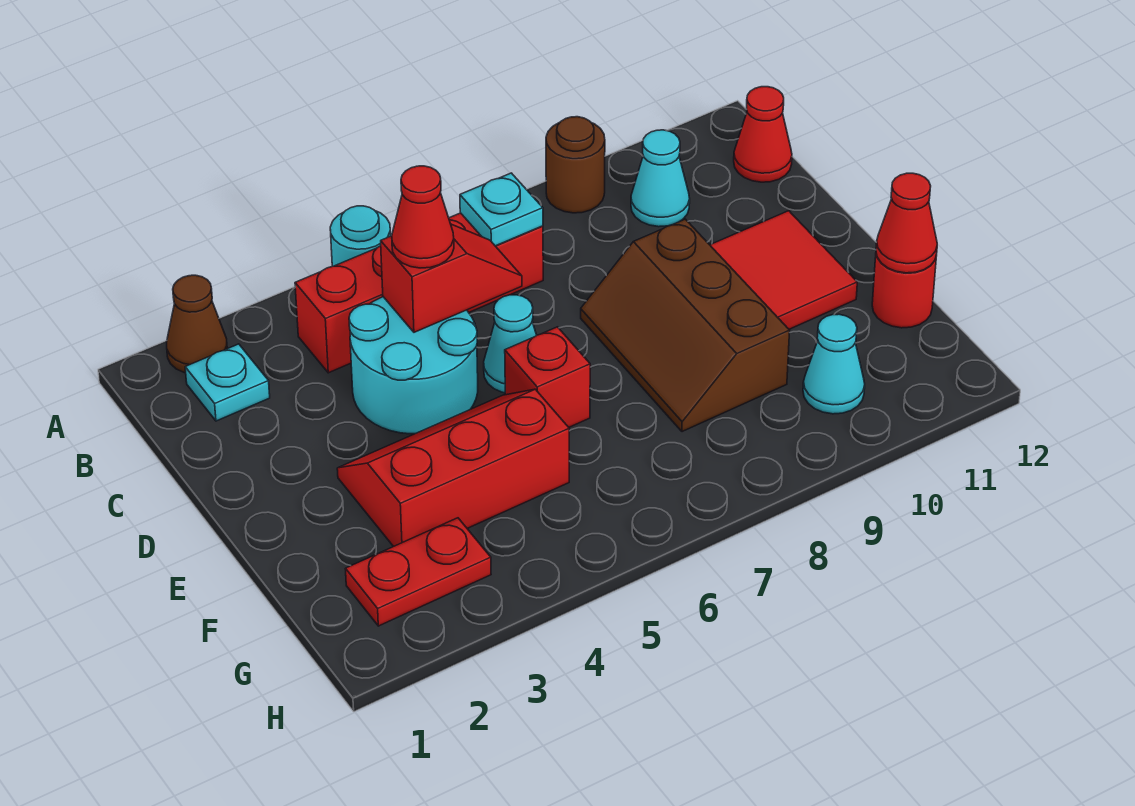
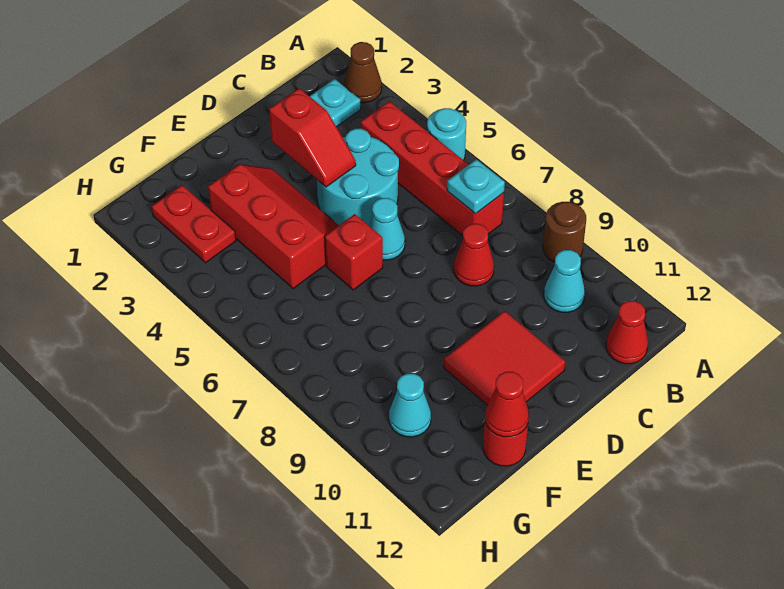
red slope C5:C6 level 2 top 5 -> red slope D3:D4 level 2 top 3
red cone C5 level 3 -> red cone C8 level 1
brown slope D8:F9 level 1 top 9 -> none

